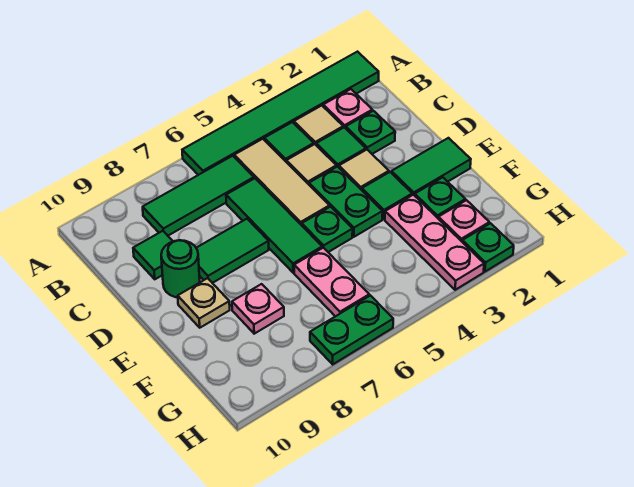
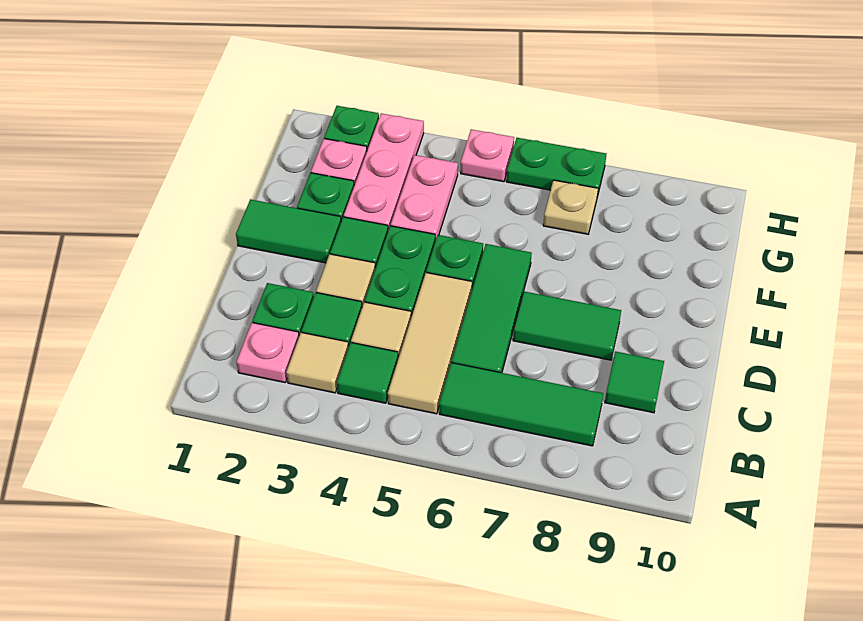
green tile A1:A6 level 1 -> none
green round brick D9 level 1 -> none
tan plate E9 level 1 -> tan plate G7 level 1
pink plate F6:G6 level 1 -> pink plate F4:G4 level 1
pink plate F8 level 1 -> pink plate H5 level 1

